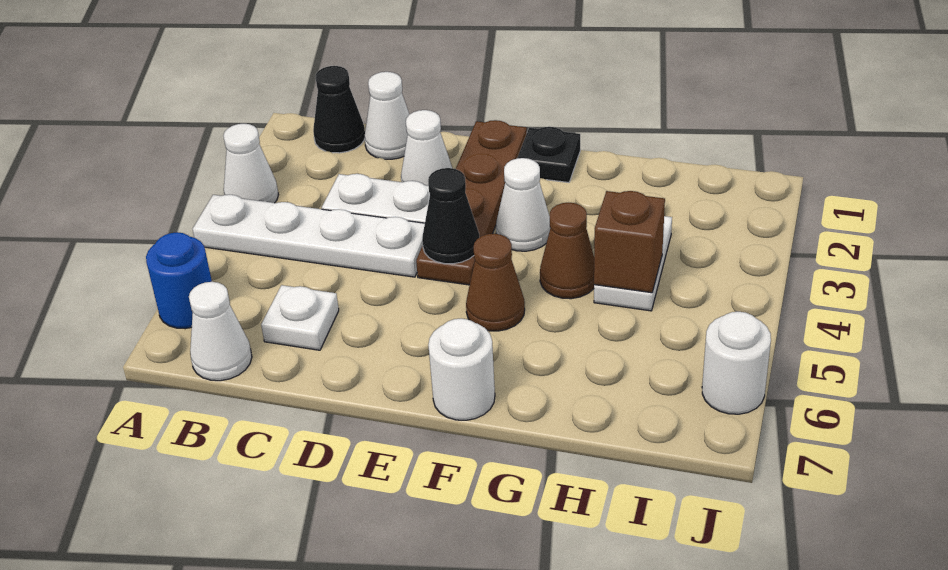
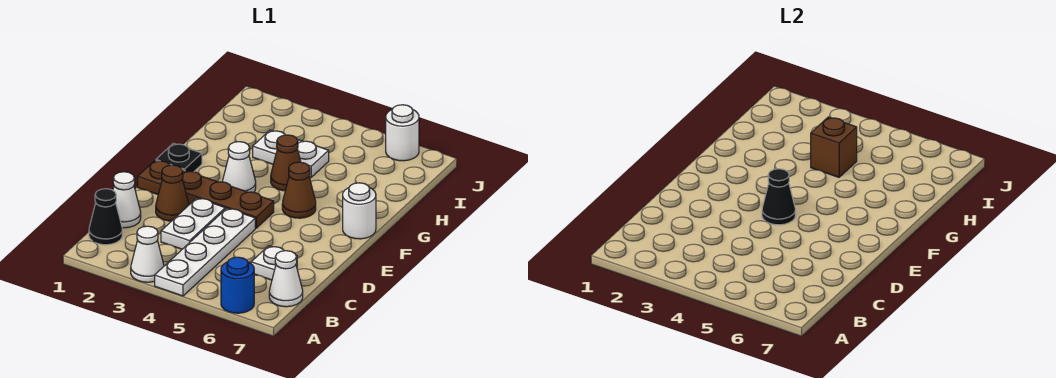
white cone D2 level 1 -> brown cone D2 level 1

